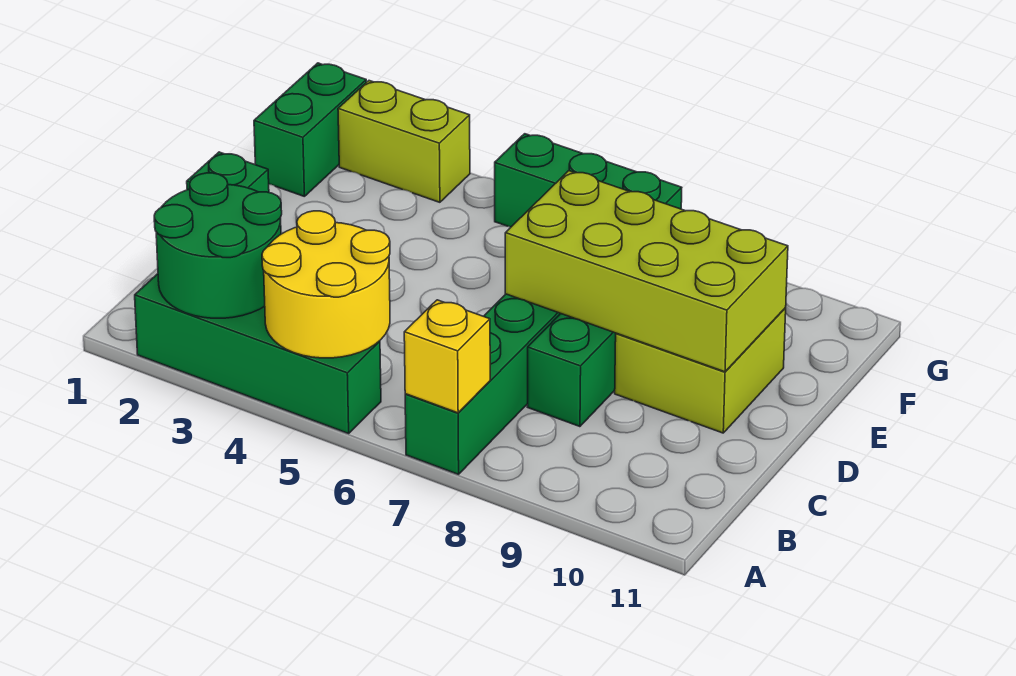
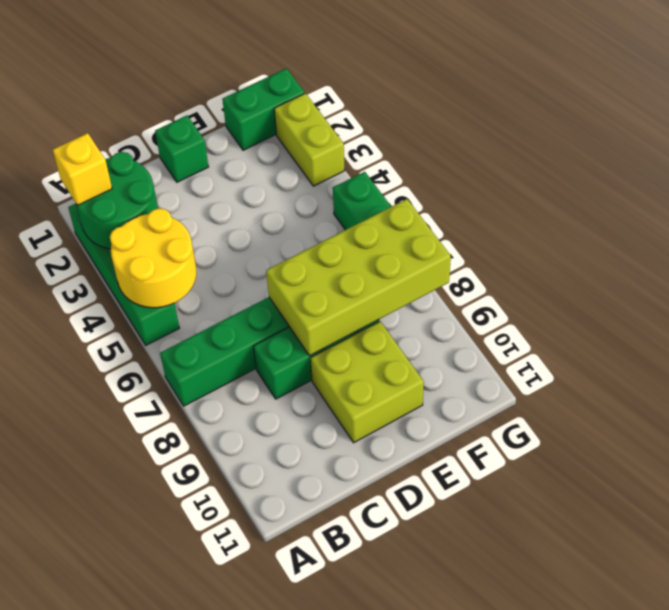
yellow brick A7 level 2 -> yellow brick A2 level 3
lime brick D7:E10 level 2 -> lime brick D7:G8 level 2

